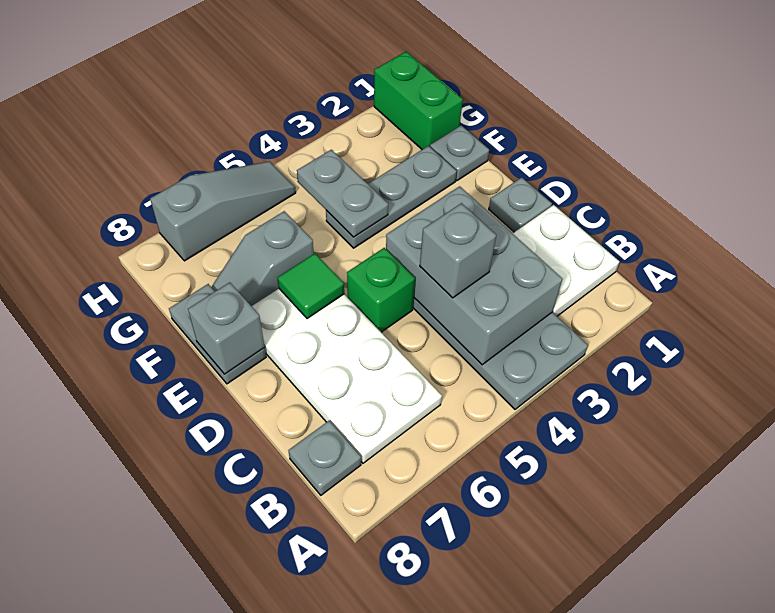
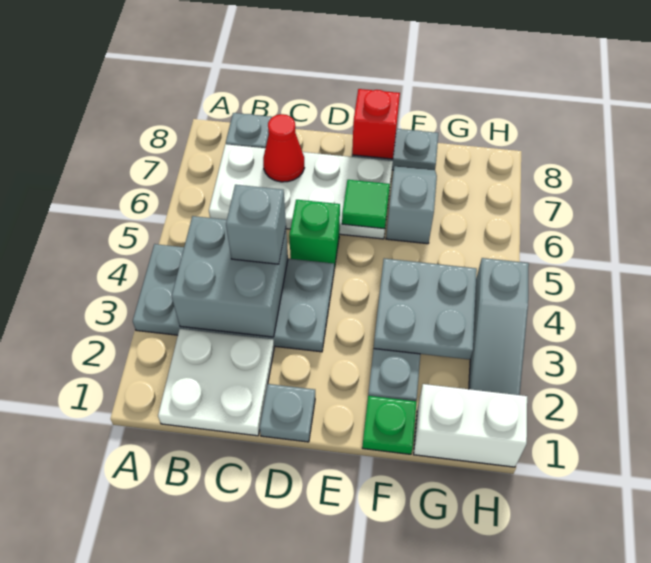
grey brick B3:D4 level 2 -> grey brick B3:C4 level 2
none -> red cone C7 level 2
grey brick E8 level 2 -> red brick E8 level 2
grey plate F1 level 1 -> green plate F1 level 1
grey plate F4:G4 level 2 -> grey plate F3:G4 level 2
green brick G1:H1 level 1 -> white brick G1:H1 level 1
grey slope H5:H7 level 1 top 7 -> grey slope H2:H4 level 1 top 4

